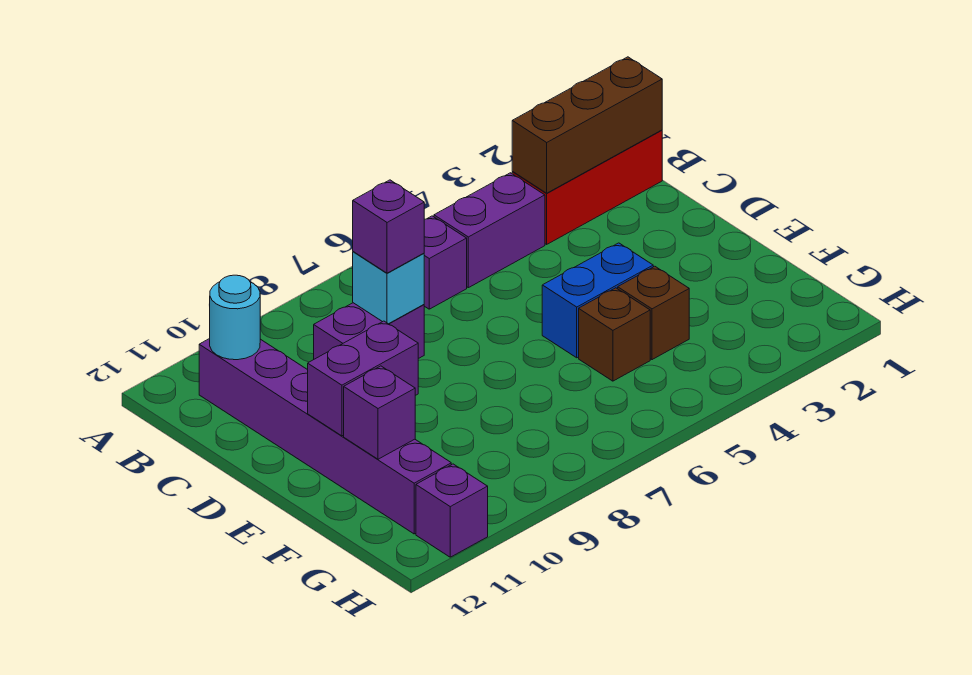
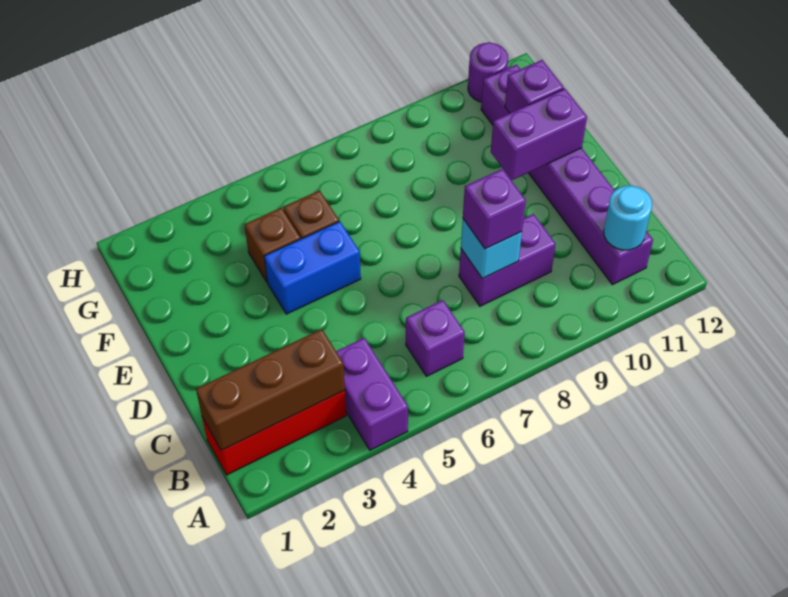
purple brick B4:B5 level 1 -> purple brick A4:B4 level 1
purple brick H11 level 1 -> purple round brick H11 level 1

